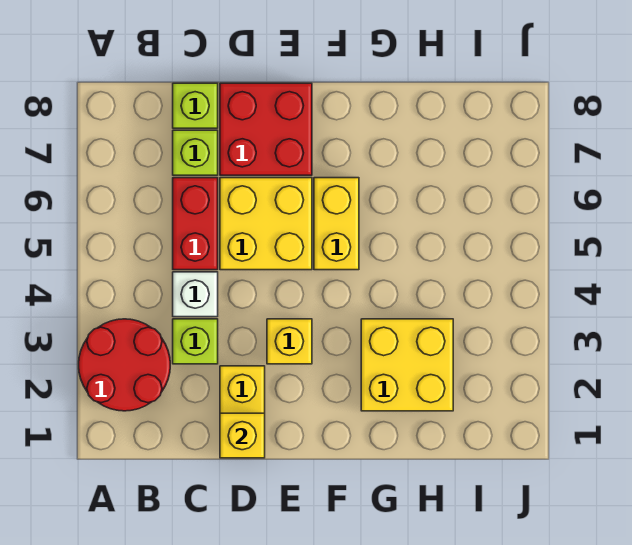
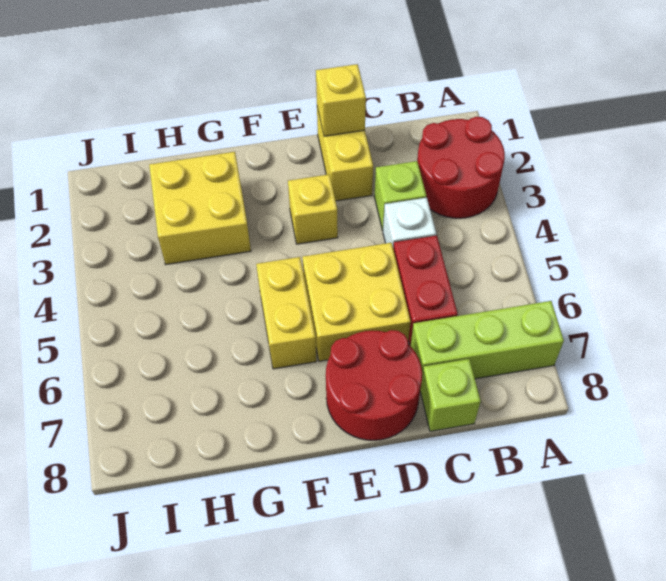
lime brick C7 level 1 -> lime brick A7:C7 level 1
red brick D7:E8 level 1 -> red round brick D7:E8 level 1

